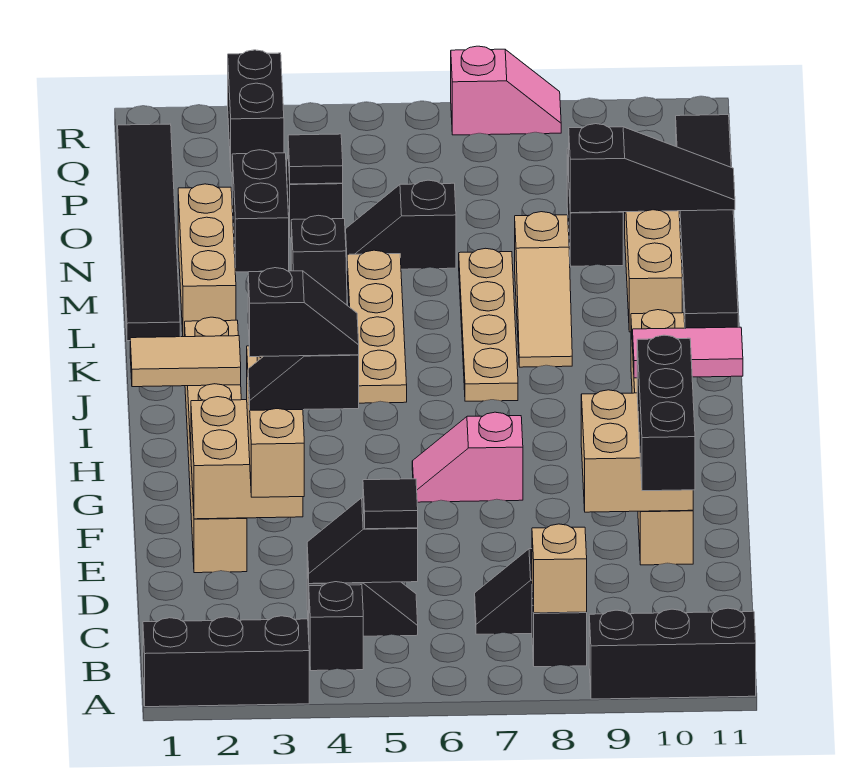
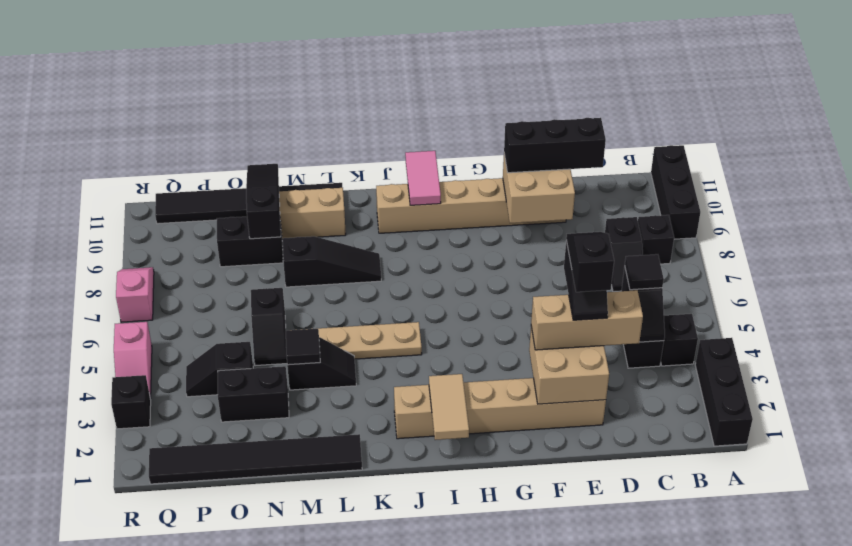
tan brick B8 level 2 -> none
pink slope G6:G7 level 1 top 7 -> pink slope R4:R5 level 1 top 5
tan plate J7:M7 level 1 -> none
tan slope K8:M8 level 1 top M -> black slope K8:M8 level 1 top M
tan brick L2:N2 level 1 -> none
black tile O4 level 2 -> black tile M4 level 2
black brick Q3:R3 level 1 -> black brick R3 level 1

